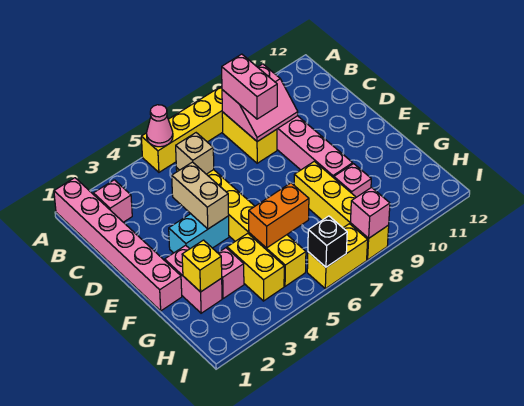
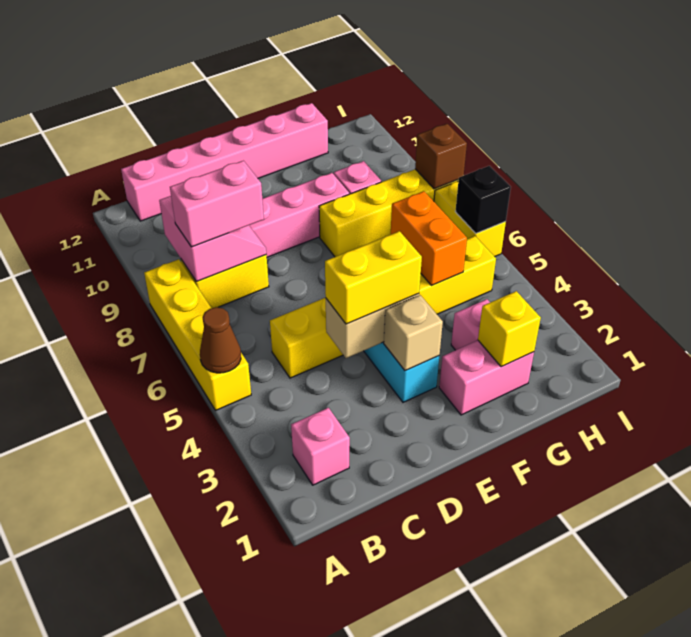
pink brick A1:F1 level 1 -> pink brick B12:G12 level 1
pink cone A5 level 2 -> brown cone A5 level 2
tan brick C5 level 2 -> tan brick E3 level 2
yellow brick G4:H4 level 1 -> yellow brick D4:E4 level 3
pink brick I8 level 2 -> brown brick I8 level 2

